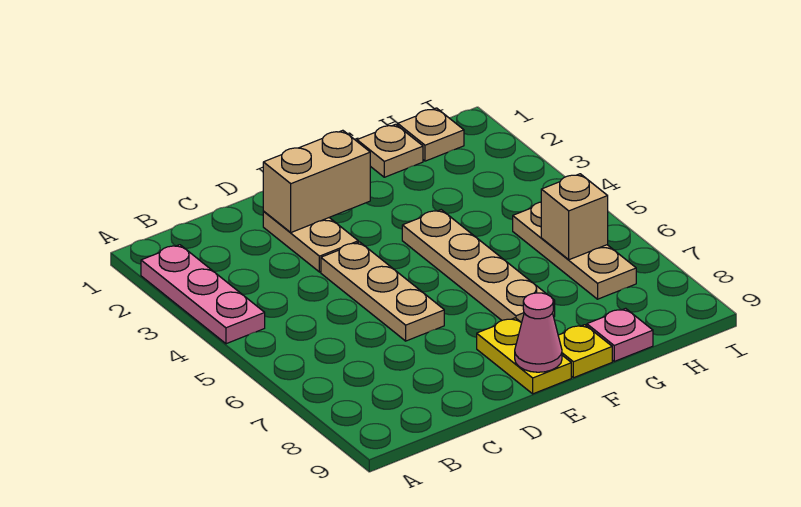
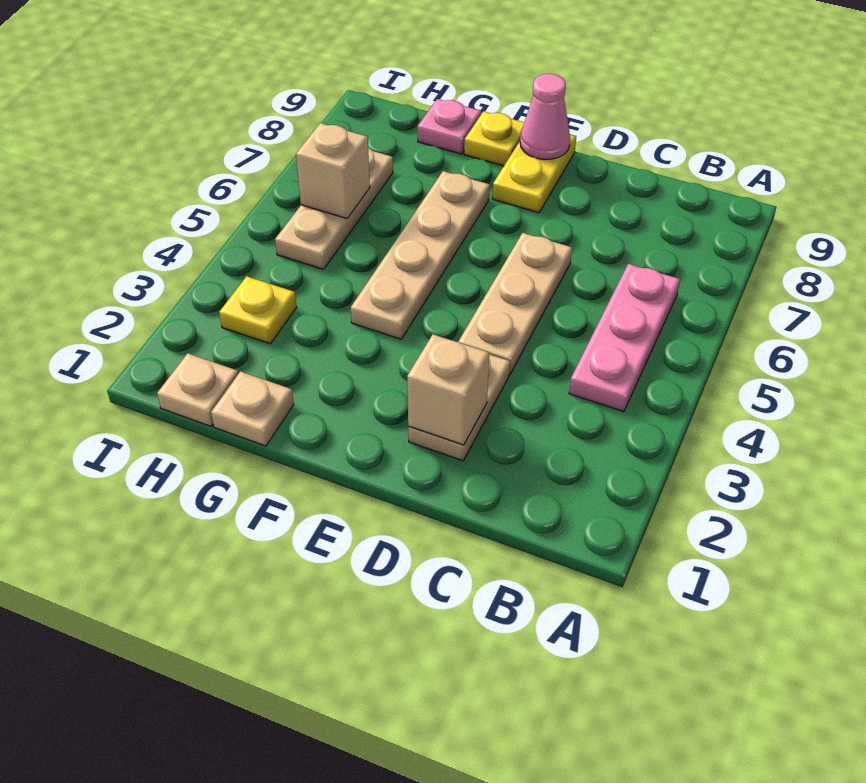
pink plate A2:A4 level 1 -> pink plate B4:B6 level 1
tan brick D2:E2 level 2 -> tan brick D2 level 2
none -> yellow plate H3 level 1

